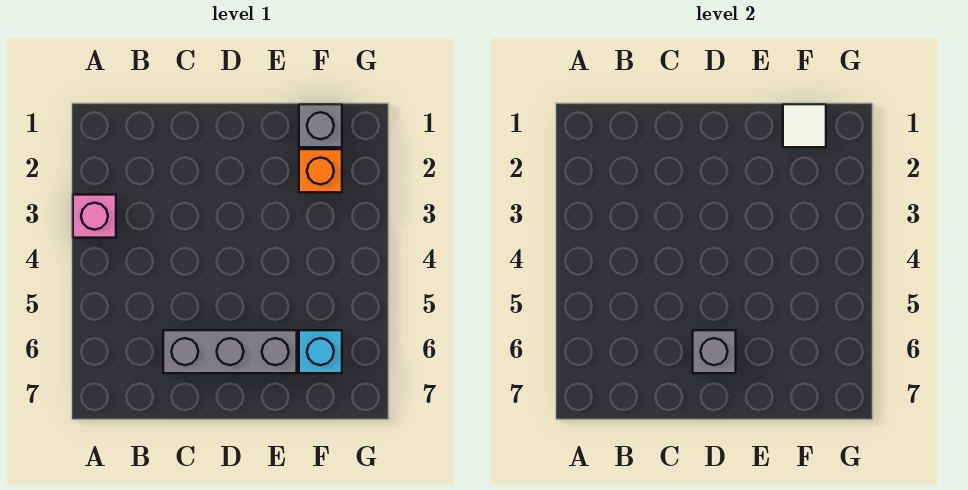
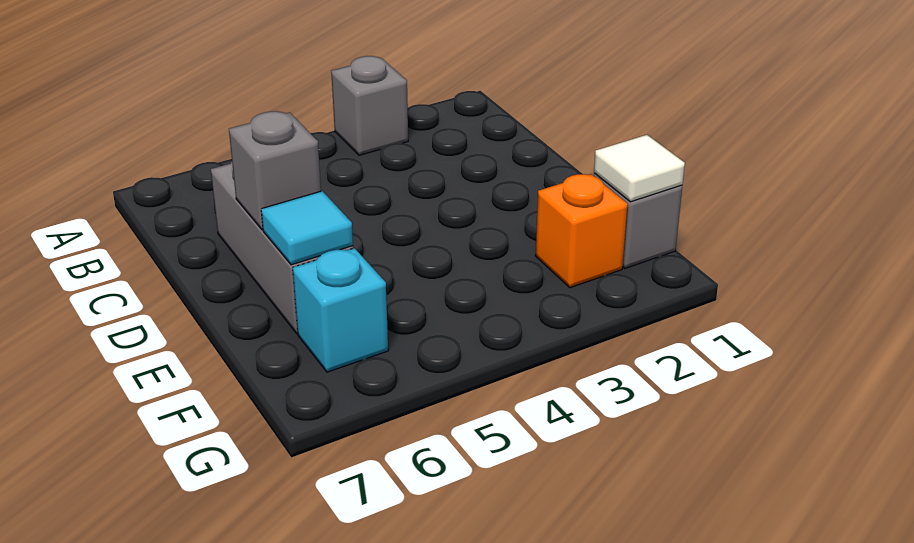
pink brick A3 level 1 -> grey brick A3 level 1
none -> cyan tile E6 level 2

